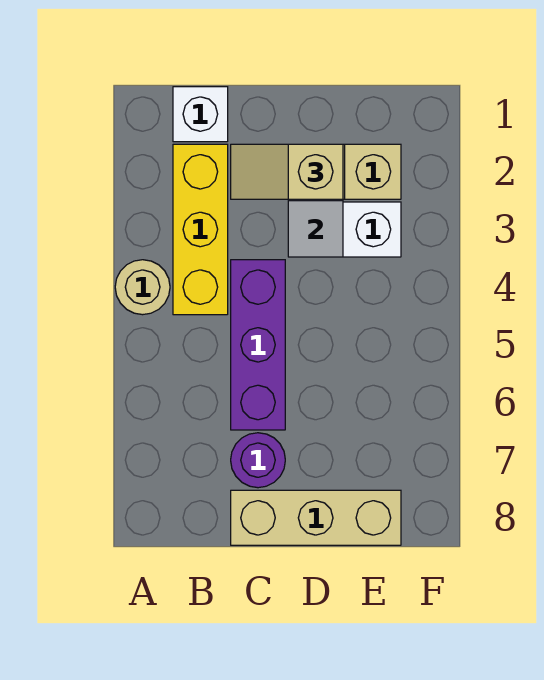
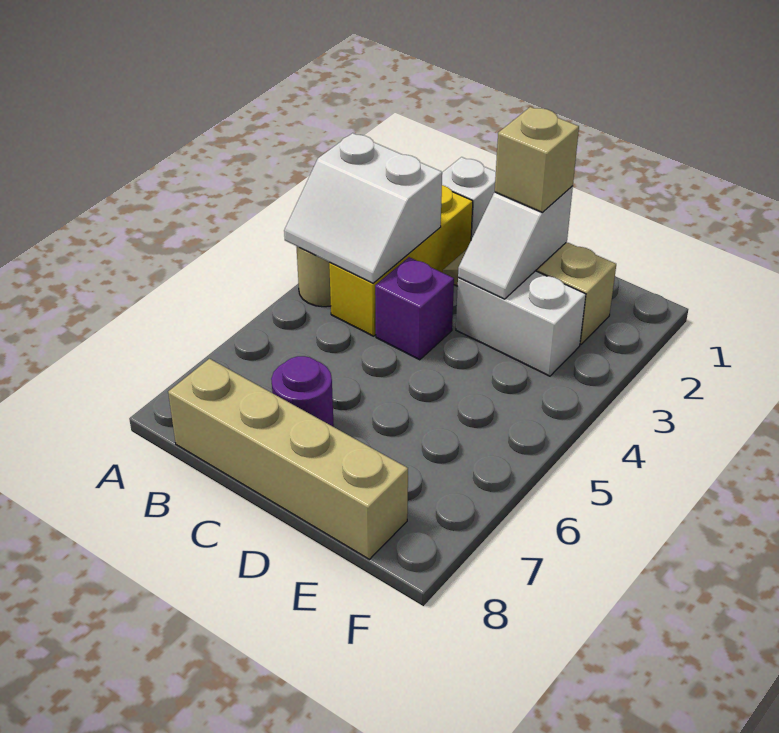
none -> white slope A3:B4 level 2 top 3
purple brick C4:C6 level 1 -> purple brick C4 level 1
tan brick C8:E8 level 1 -> tan brick B8:E8 level 1

